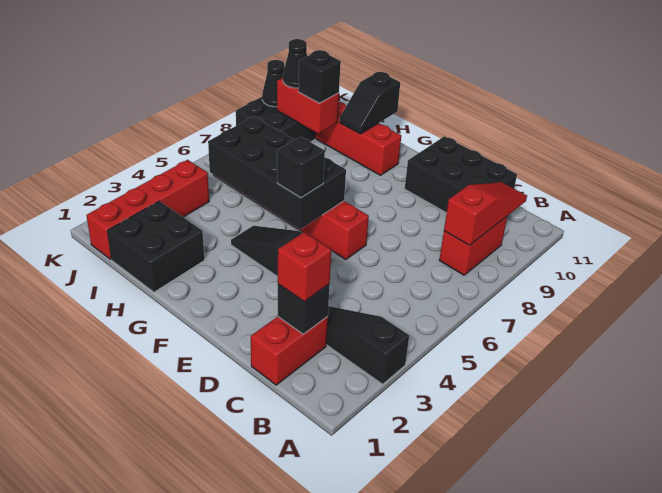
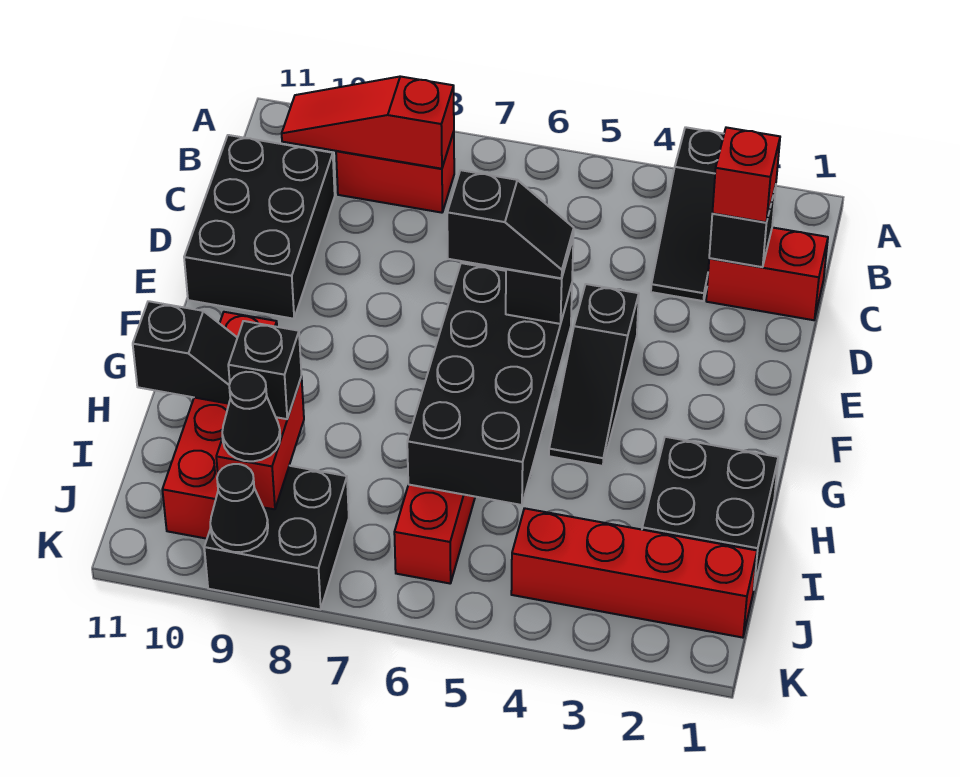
none -> black slope F5:F6 level 4 top 6

